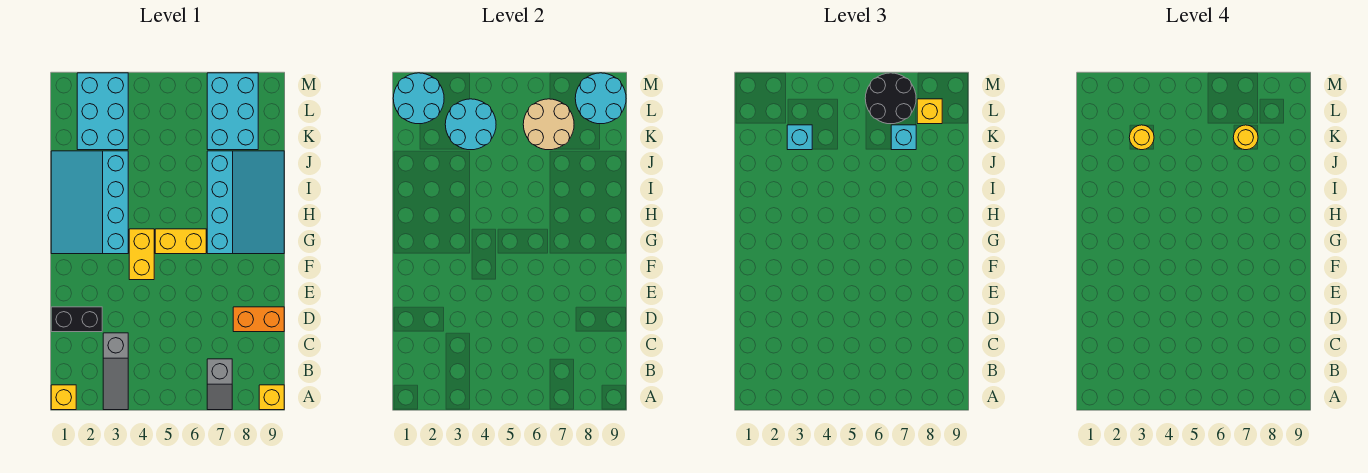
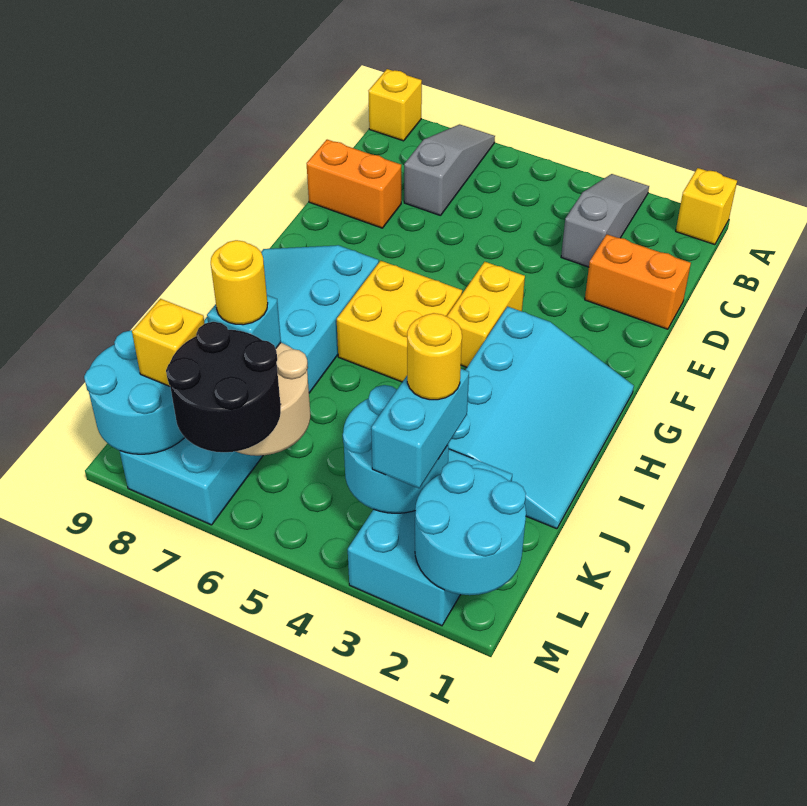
grey slope A7:B7 level 1 top B -> grey slope A7:C7 level 1 top C
black brick D1:D2 level 1 -> orange brick D1:D2 level 1
yellow brick G5:G6 level 1 -> yellow brick G5:H6 level 1
cyan brick K3 level 3 -> cyan brick K3:L3 level 3

